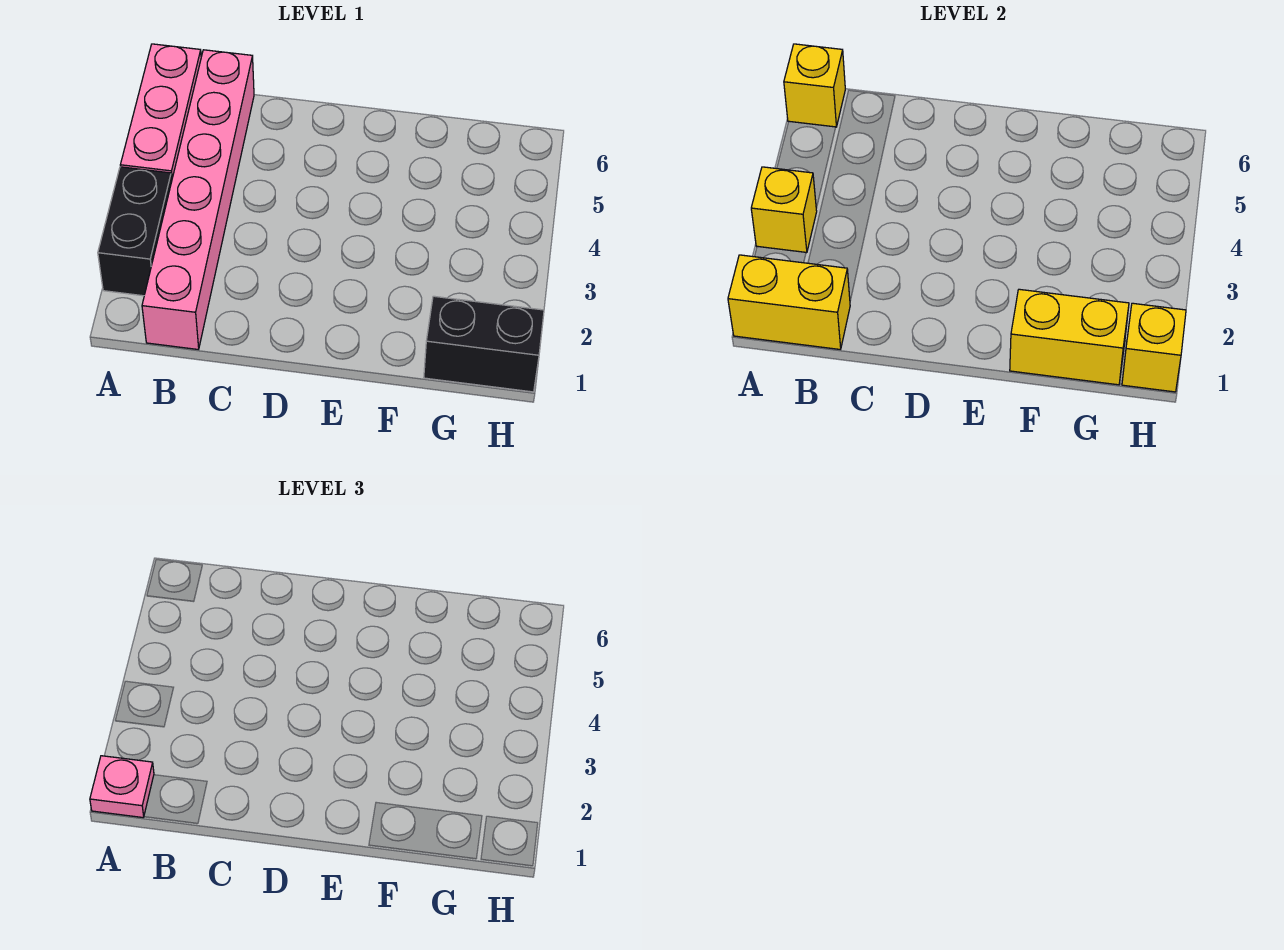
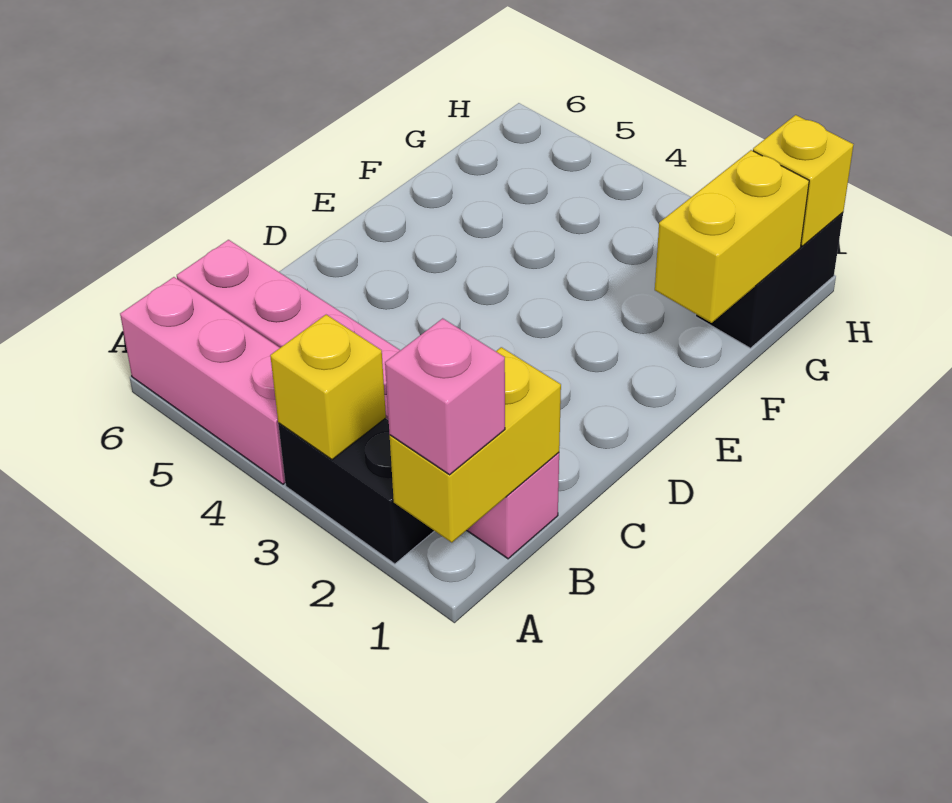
pink plate A1 level 3 -> pink brick A1 level 3
yellow brick A6 level 2 -> none

